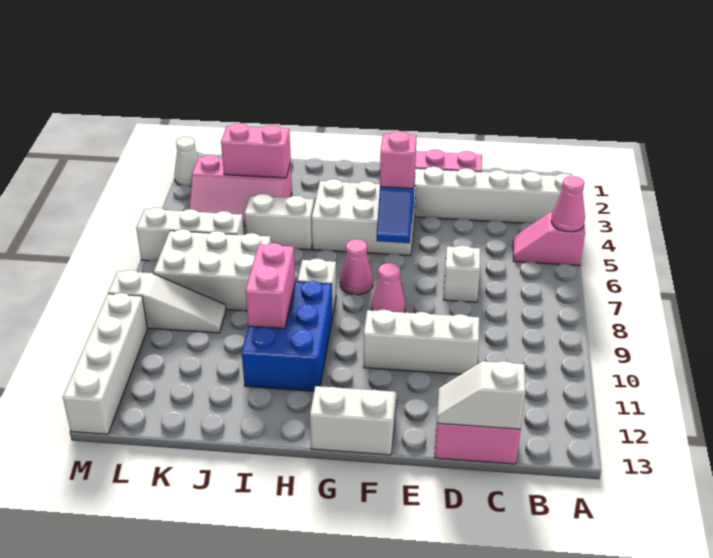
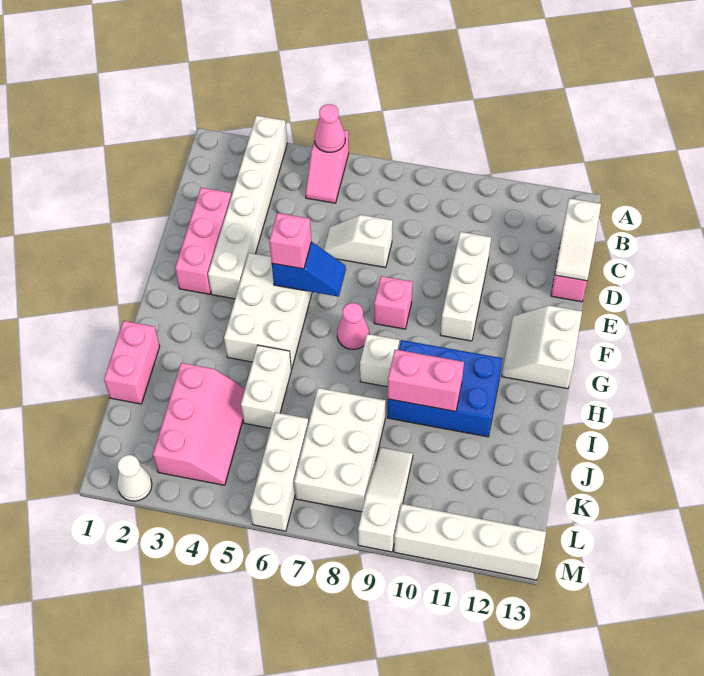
pink cone F8 level 1 -> pink brick F8 level 1
pink brick J3:K3 level 2 -> pink brick I1:J1 level 1

